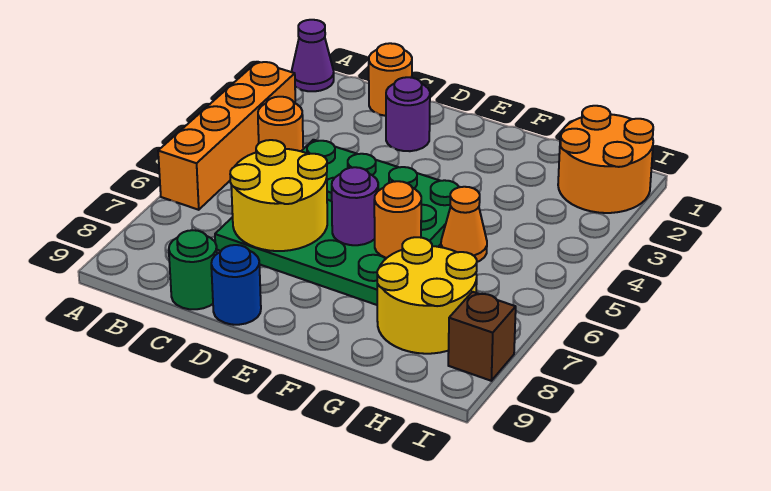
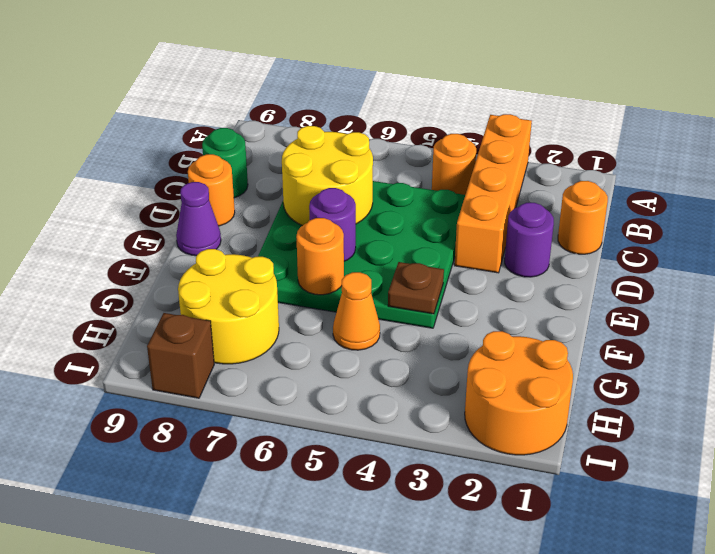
purple cone A1 level 1 -> purple cone E9 level 1
orange brick A3:A6 level 1 -> orange brick A3:D3 level 1
blue round brick D9 level 1 -> orange round brick D9 level 1
none -> brown plate F4 level 2

